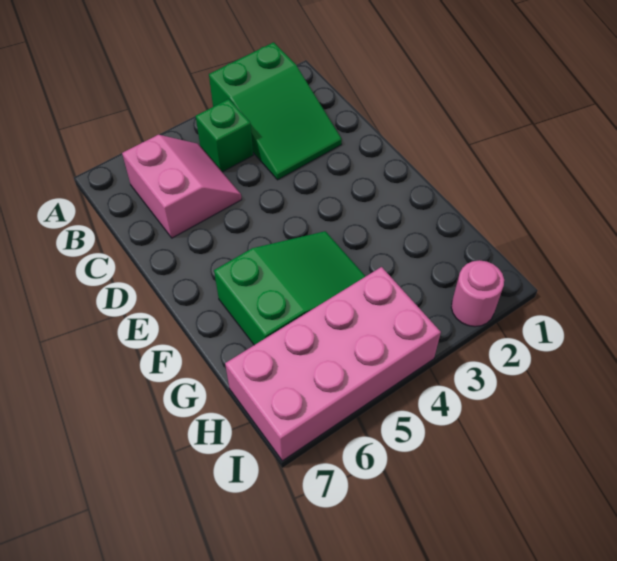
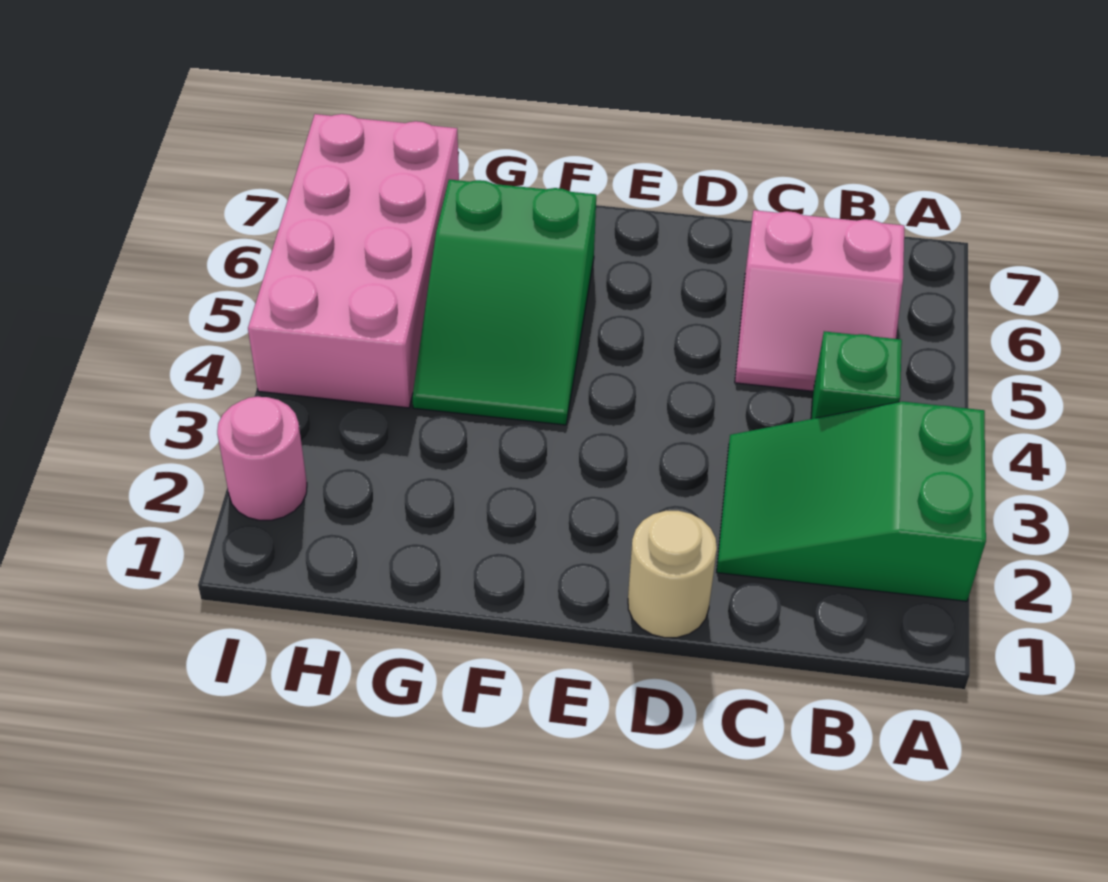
none -> tan round brick D1 level 1

